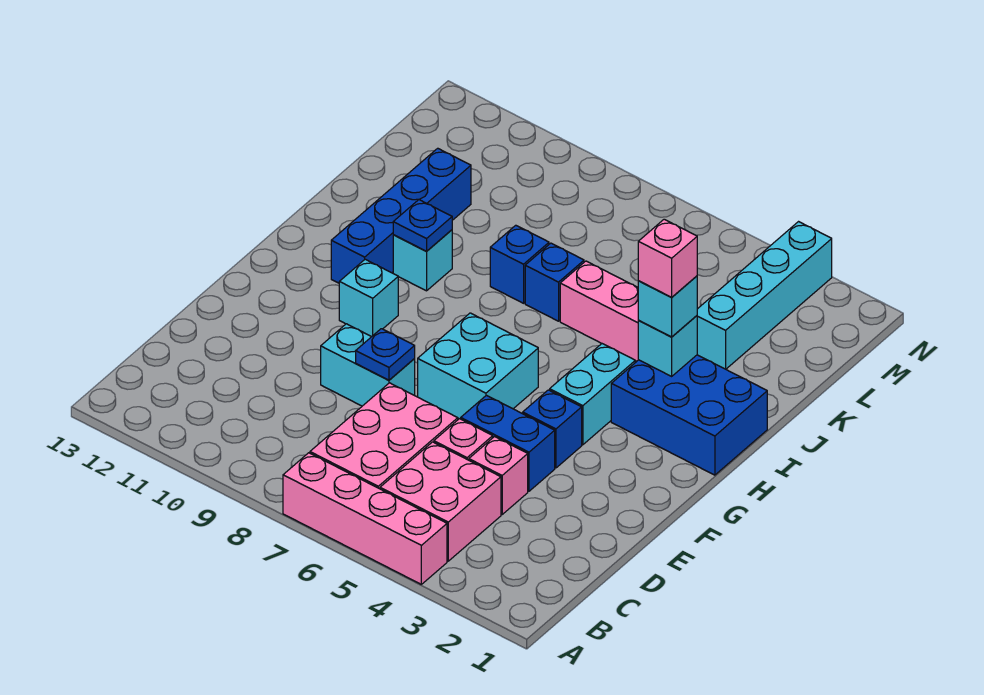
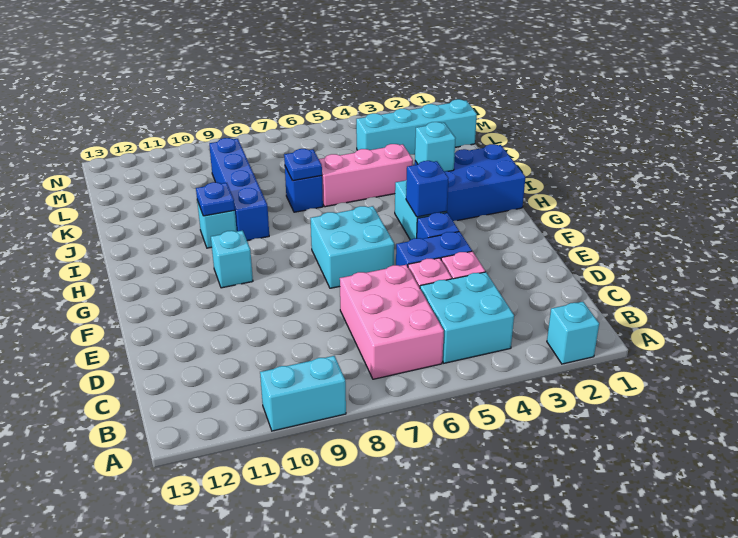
pink brick A4:A7 level 1 -> none
pink brick B4:C5 level 1 -> cyan brick B4:C5 level 1
cyan brick E8:E9 level 1 -> cyan brick A9:A10 level 1
blue plate E8 level 2 -> blue plate J7 level 2
blue brick H11:K11 level 1 -> blue brick I9:L9 level 1
cyan brick I3 level 3 -> cyan brick A2 level 1
pink brick I3 level 4 -> none
blue brick J8 level 1 -> blue brick G4 level 2
cyan brick K3:N3 level 1 -> cyan brick L1:L4 level 1

